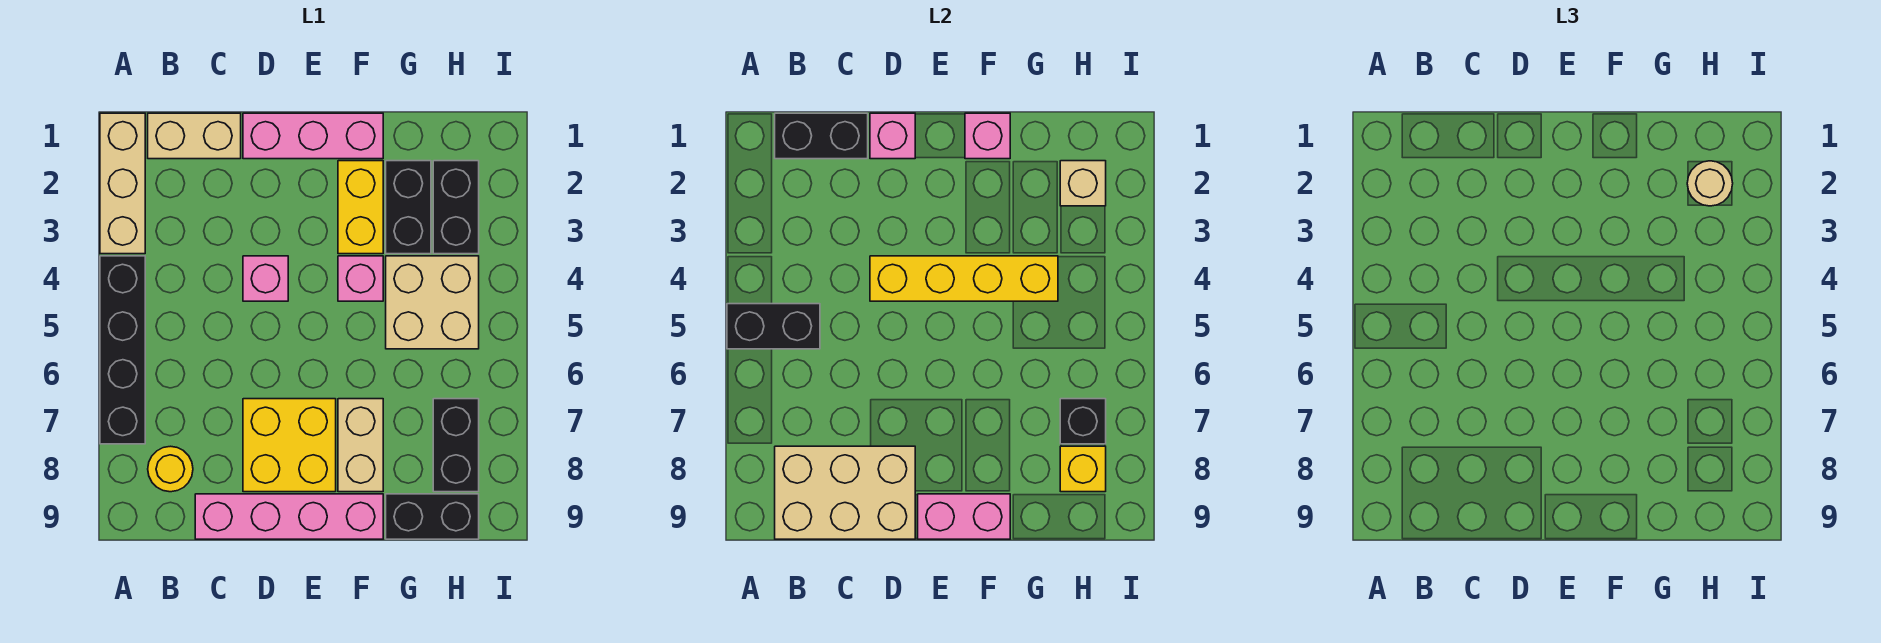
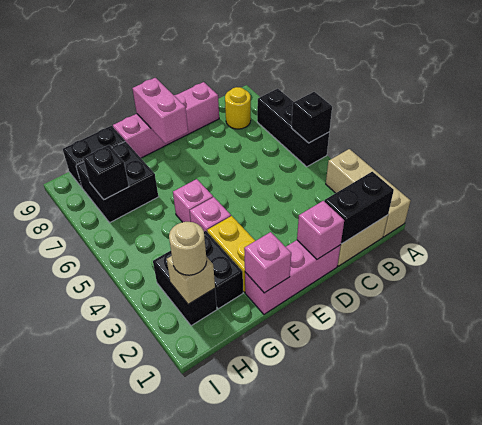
black brick A4:A7 level 1 -> black brick A5:A7 level 1
black brick A5:B5 level 2 -> black brick A5 level 2
tan brick B8:D9 level 2 -> none
pink brick D4 level 1 -> pink brick F5 level 1
yellow brick D4:G4 level 2 -> none
yellow brick D7:E8 level 1 -> none
pink brick E9:F9 level 2 -> pink brick E8:E9 level 2
tan brick F7:F8 level 1 -> none
tan brick G4:H5 level 1 -> none
black brick H7:H8 level 1 -> black brick G7:H8 level 1
yellow brick H8 level 2 -> none

